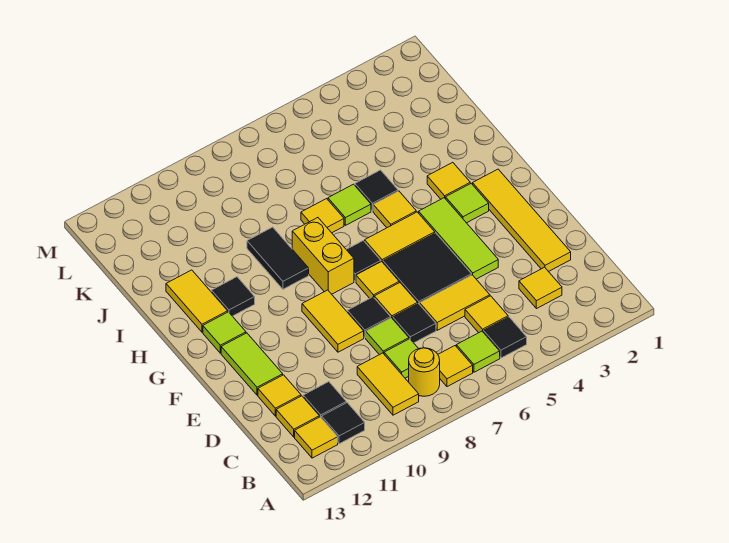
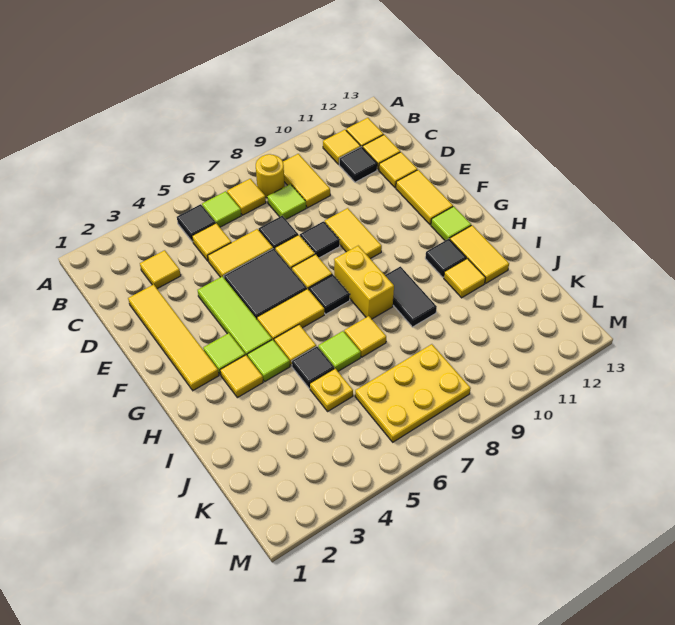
black tile B11 level 1 -> yellow tile B11 level 1
lime tile D8 level 1 -> lime tile H4 level 1
lime tile E12:F12 level 1 -> yellow tile E12:F12 level 1
none -> yellow tile I11 level 1
none -> yellow plate J5 level 1
none -> yellow plate K6:L8 level 1

